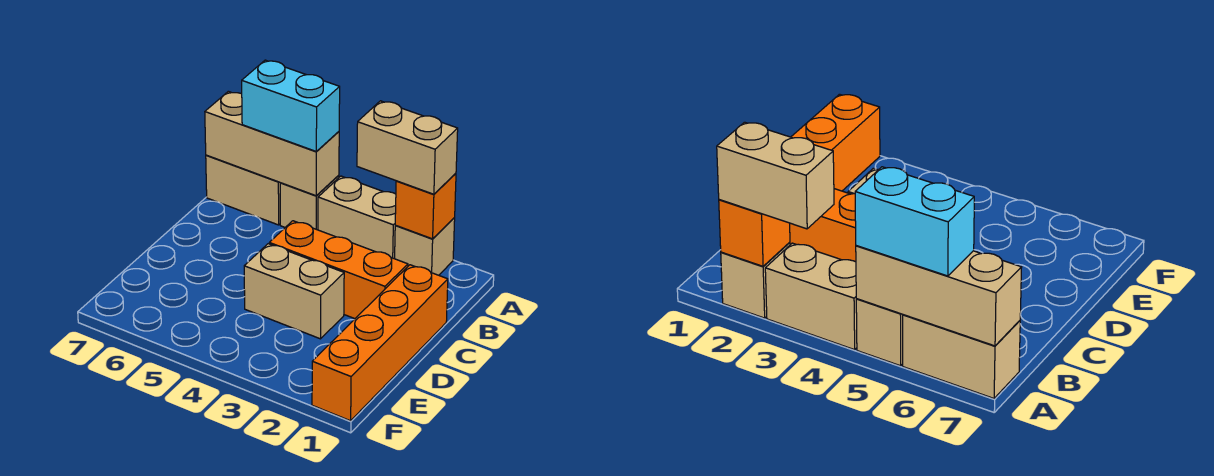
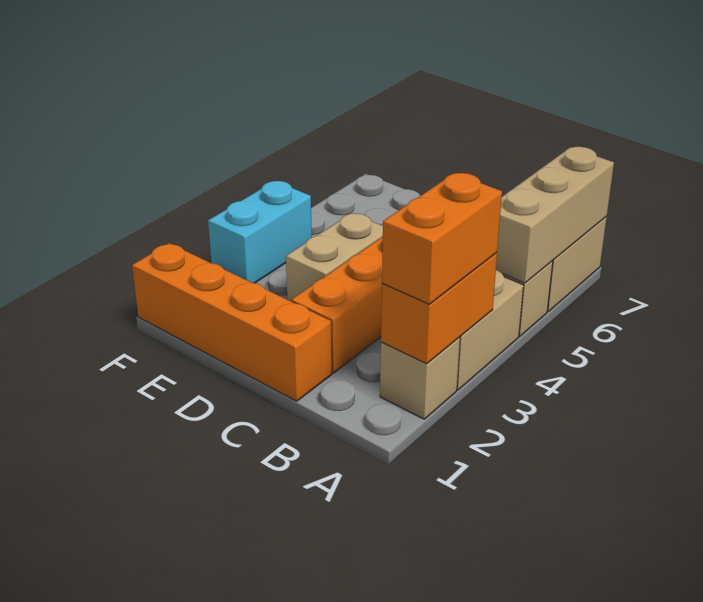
orange brick A2 level 2 -> orange brick A2:A3 level 2
tan brick A2:A3 level 3 -> orange brick A2:A3 level 3
cyan brick A5:A6 level 3 -> cyan brick F3:F4 level 1

